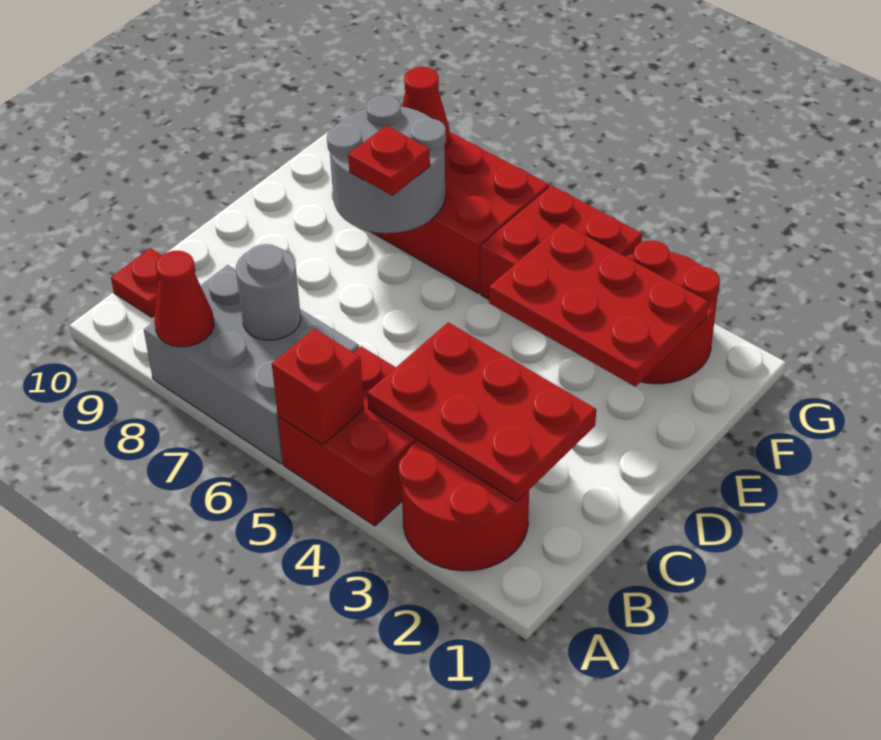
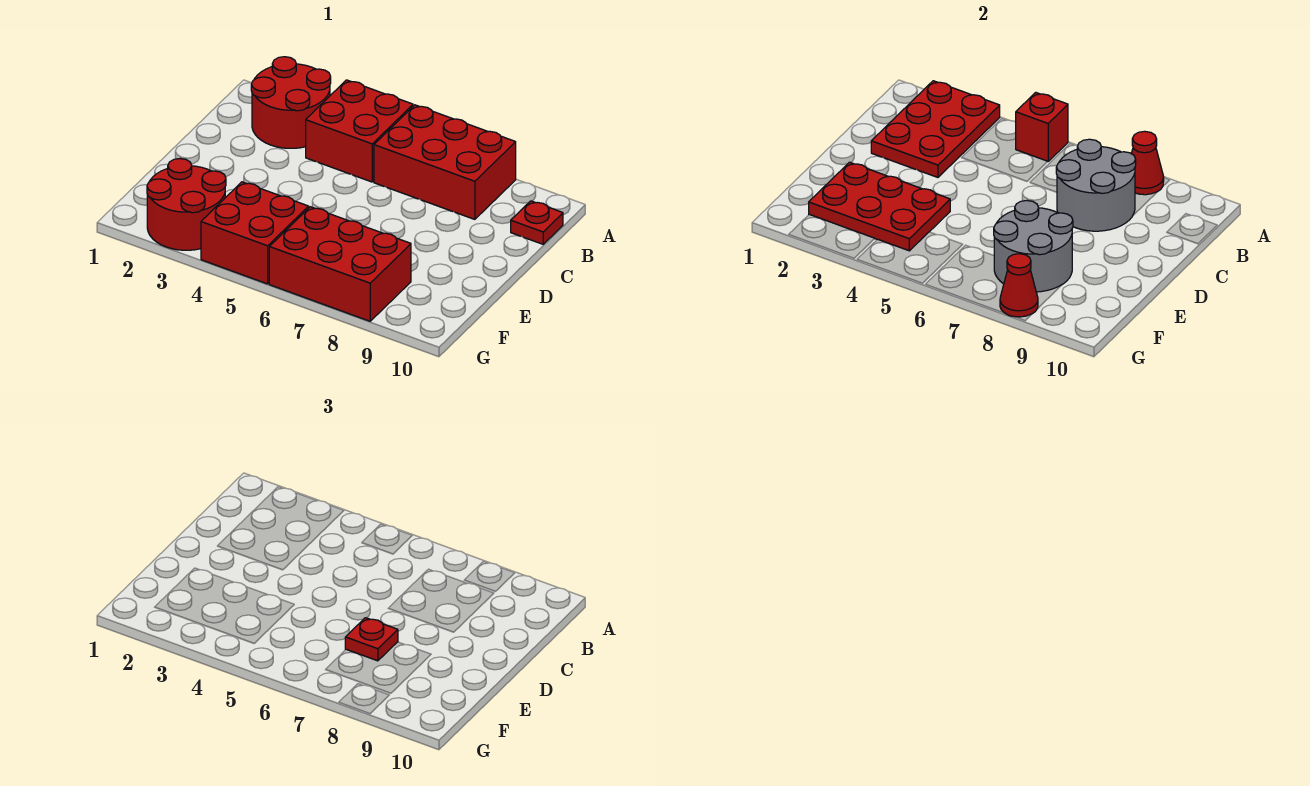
grey brick A6:B8 level 1 -> red brick A6:B8 level 1
red plate B2:C4 level 2 -> red plate A2:C3 level 2
grey round brick B7 level 2 -> grey round brick B7:C8 level 2

